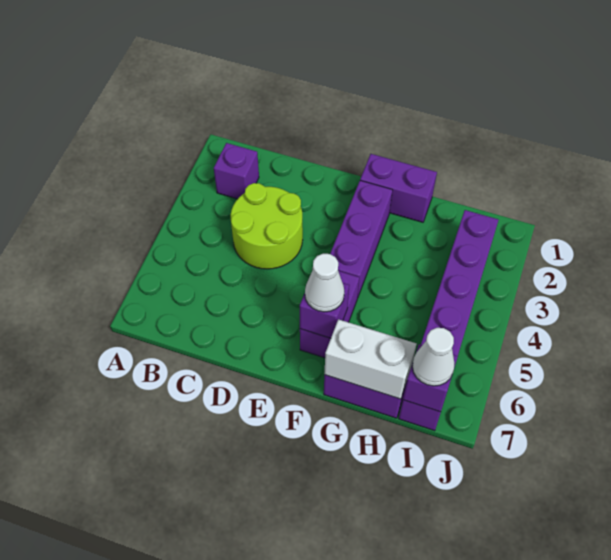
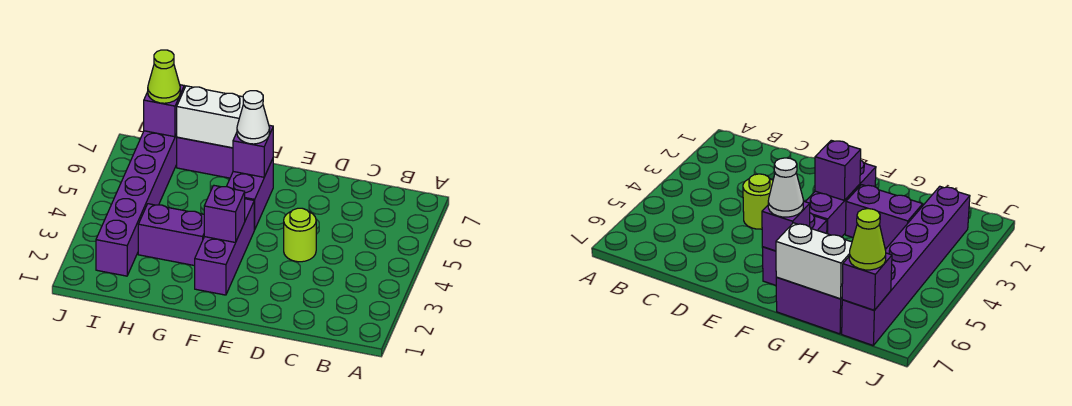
purple brick B2 level 1 -> purple brick F3 level 2
lime round brick C3:D4 level 1 -> lime round brick D4 level 1
purple brick F1:G1 level 1 -> purple brick G3:H3 level 1
white cone I7 level 3 -> lime cone I7 level 3

